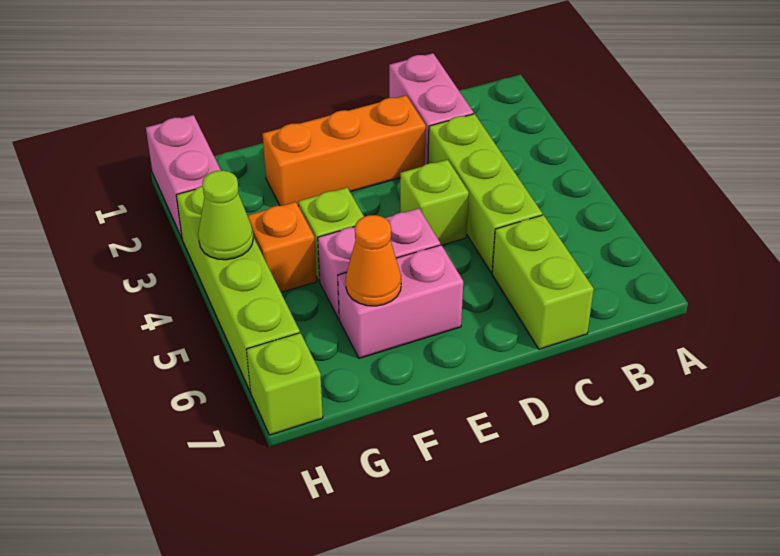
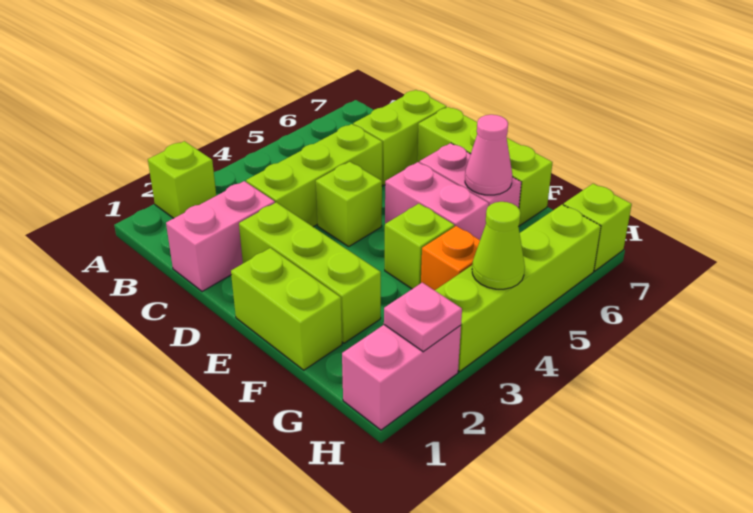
none -> lime brick A2 level 1
orange brick D2:F2 level 1 -> lime brick D2:F2 level 1
none -> lime brick D7:F7 level 1
none -> lime brick E1:F1 level 1
orange cone F6 level 2 -> pink cone F6 level 2
none -> pink plate H2 level 2

